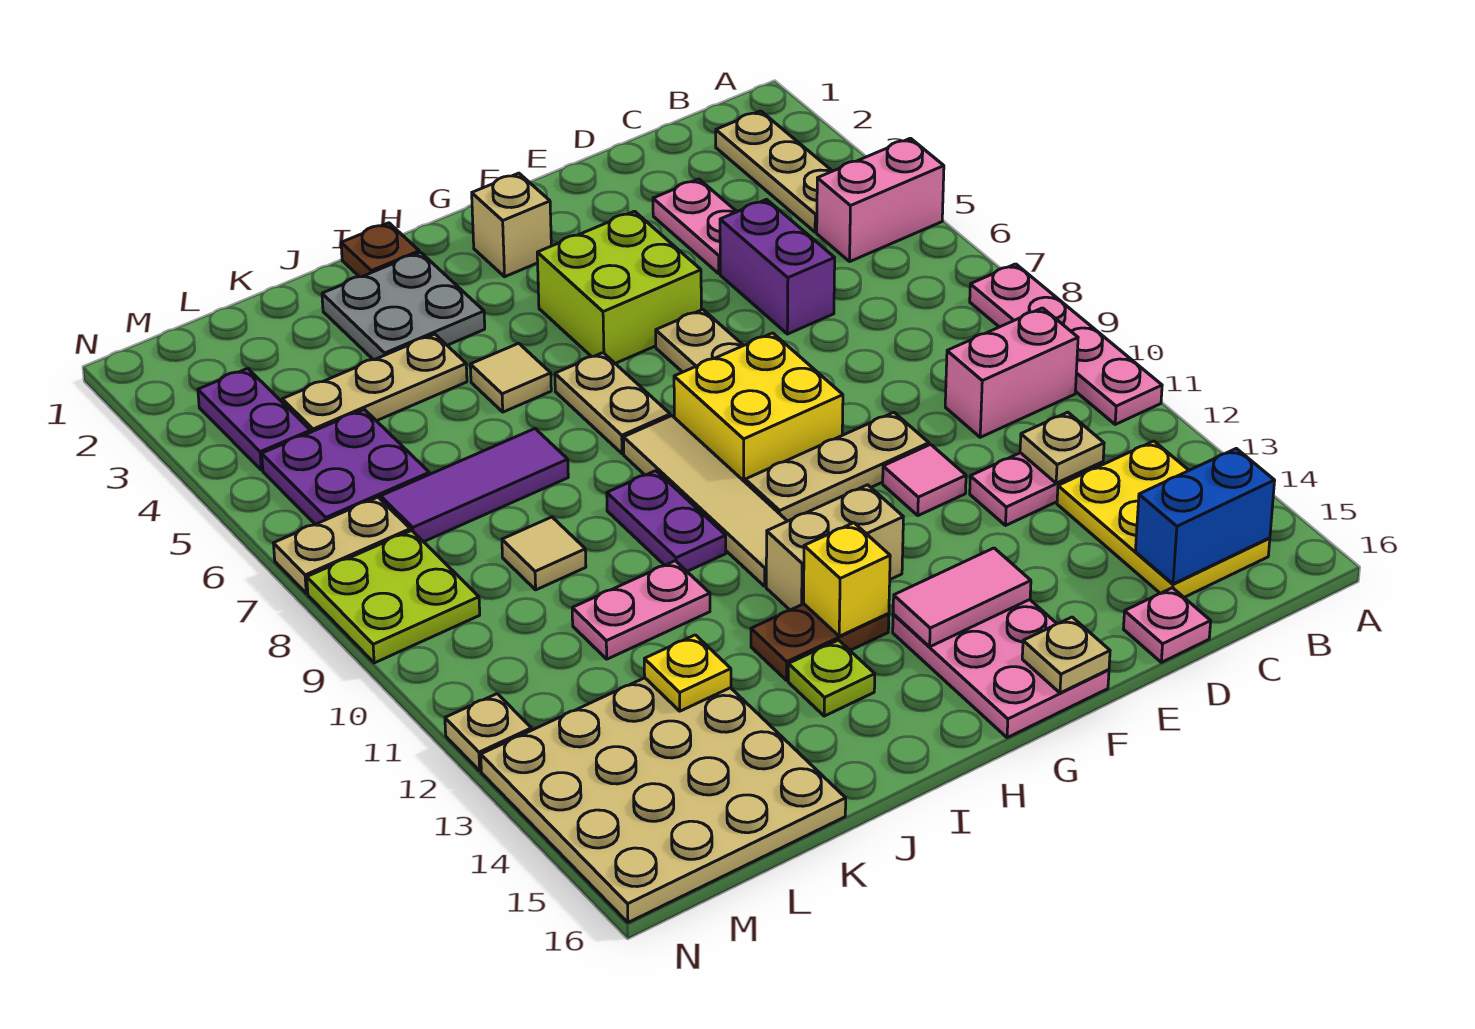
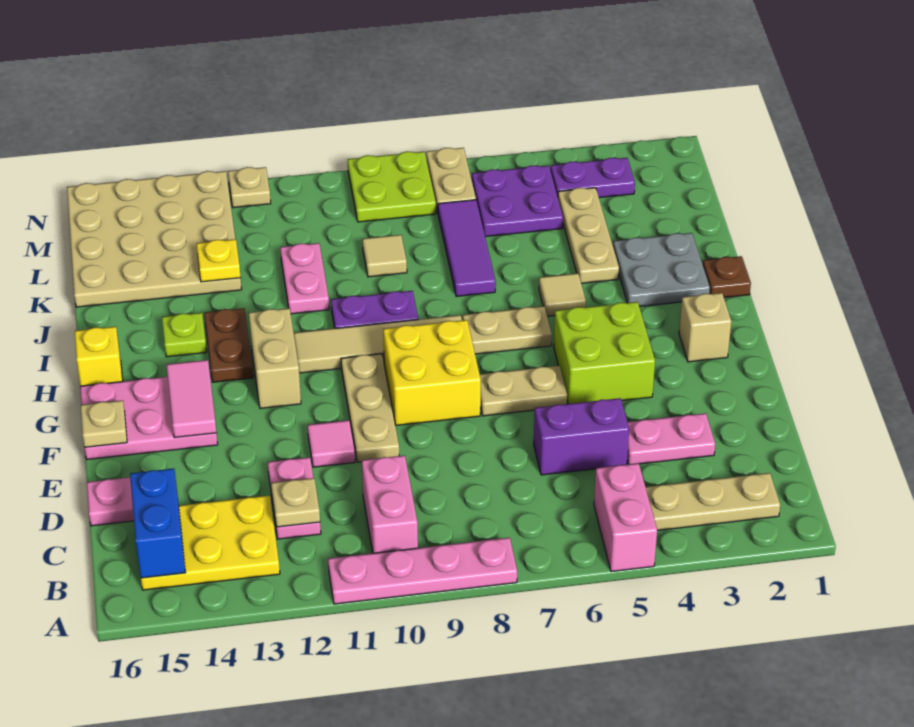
yellow brick H13 level 2 -> yellow brick H16 level 1

